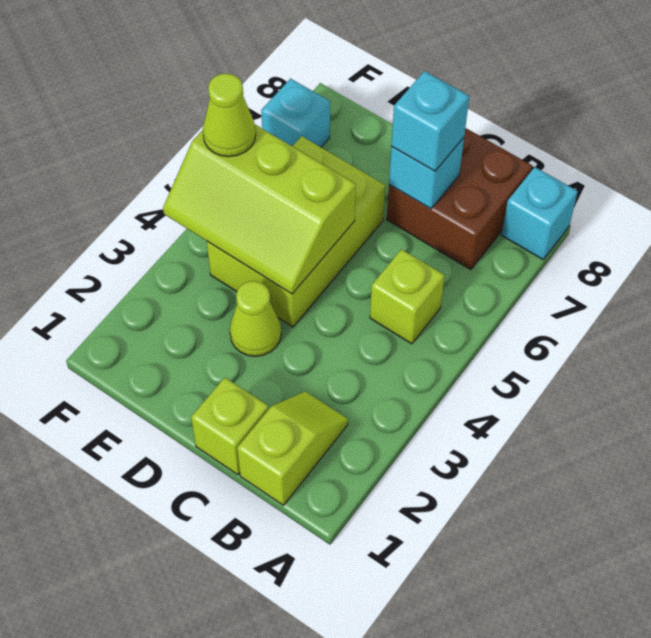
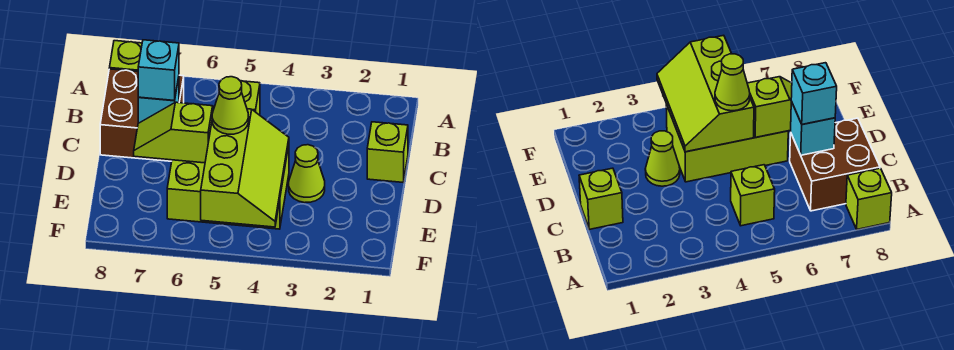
cyan brick A8 level 1 -> lime brick A8 level 1
lime slope B1:B2 level 1 top 1 -> lime slope D6:D7 level 2 top 6
lime cone F5 level 3 -> lime cone D5 level 3
cyan brick F7 level 1 -> none

